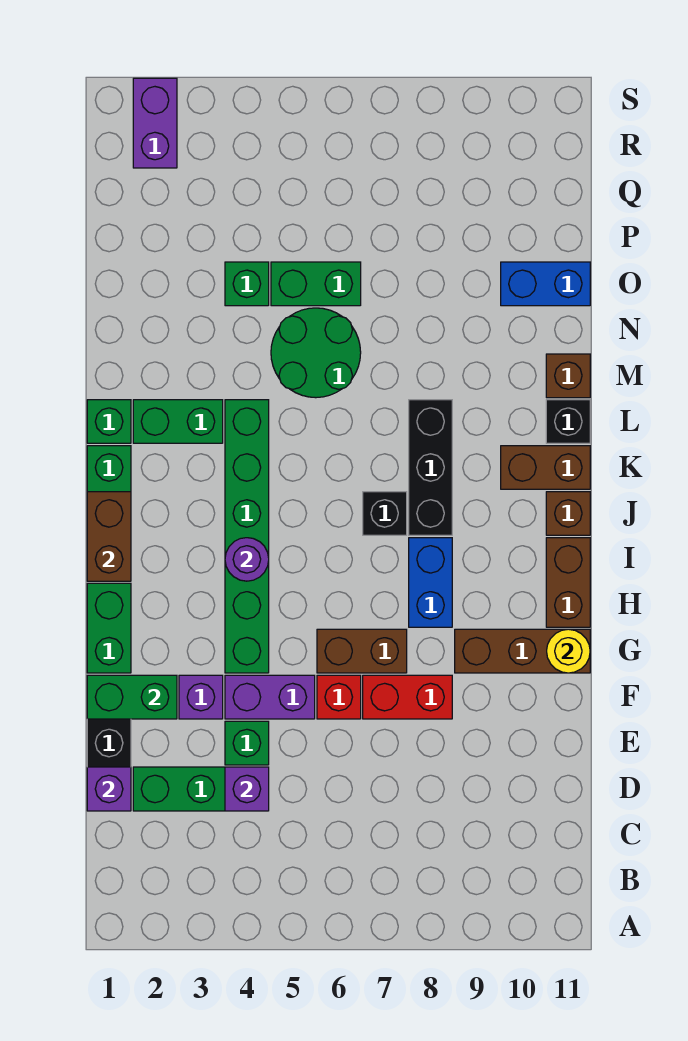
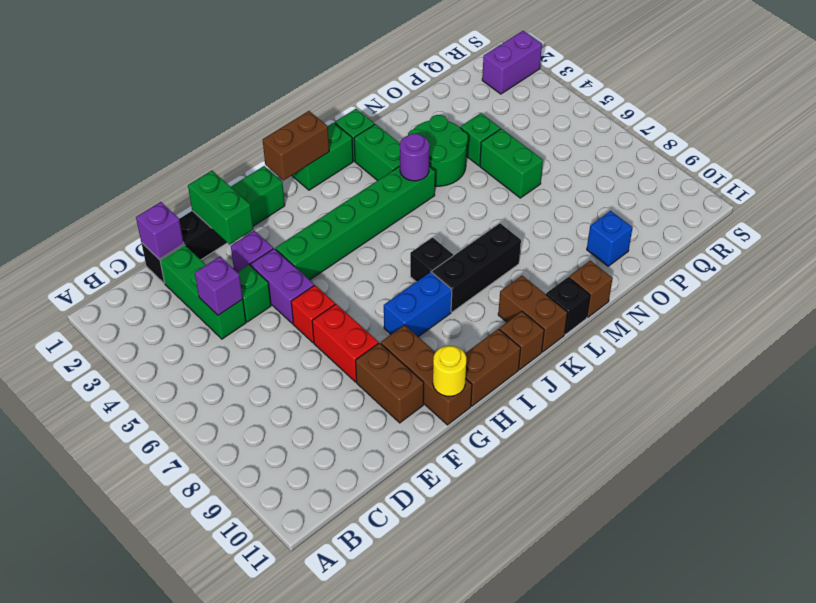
brown brick G6:G7 level 1 -> brown brick F9:F10 level 1
purple round brick I4 level 2 -> purple round brick L4 level 2
green round brick M5:N6 level 1 -> green round brick M3:N4 level 1
blue brick O10:O11 level 1 -> blue brick O10 level 1

